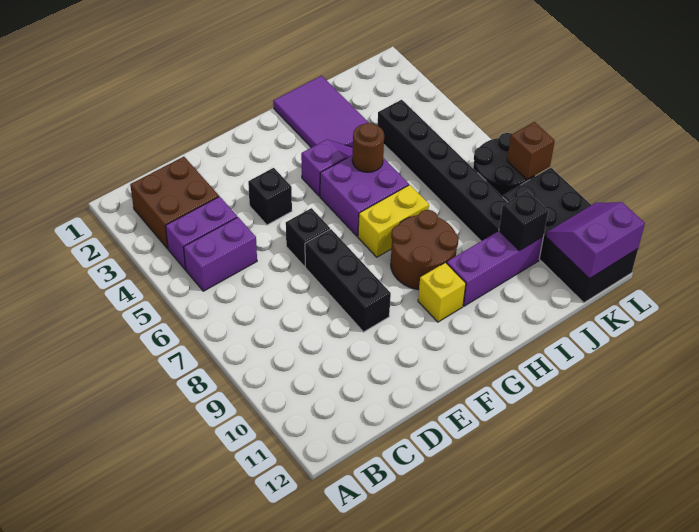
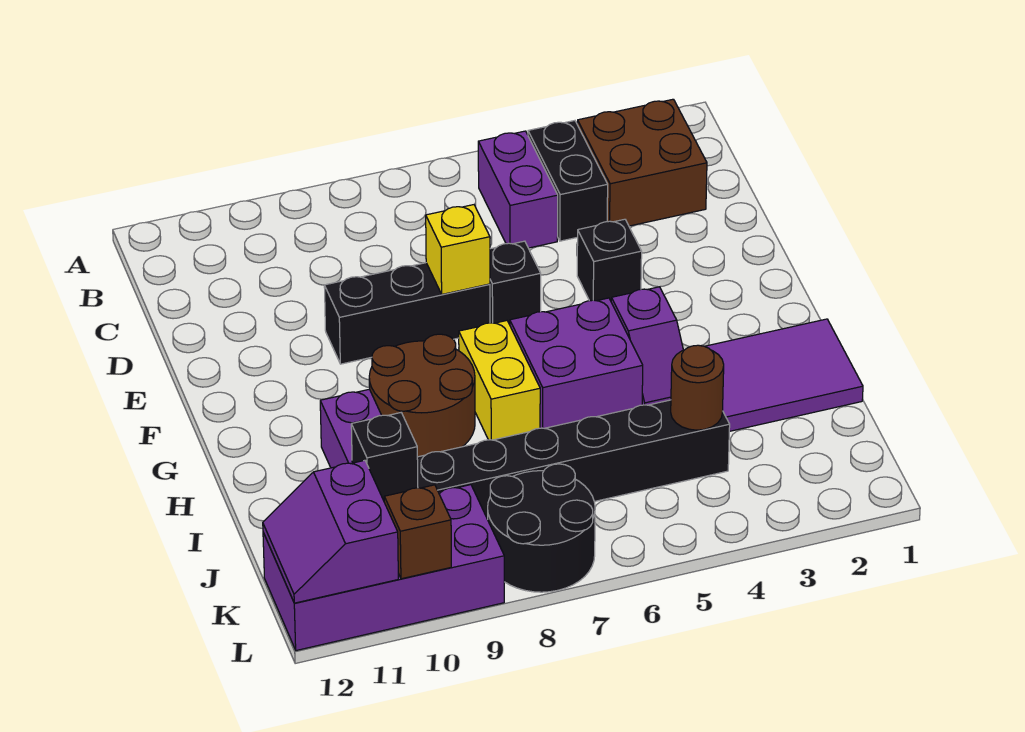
purple brick B4:C4 level 1 -> black brick B4:C4 level 1
yellow brick G10 level 1 -> yellow brick E7 level 2
brown round brick H5 level 2 -> brown round brick J4 level 2
black brick K9:L12 level 1 -> purple brick K9:L12 level 1
purple slope K11:L12 level 2 top 12 -> purple slope K11:L12 level 2 top 11
brown brick L8 level 2 -> brown brick L10 level 2

